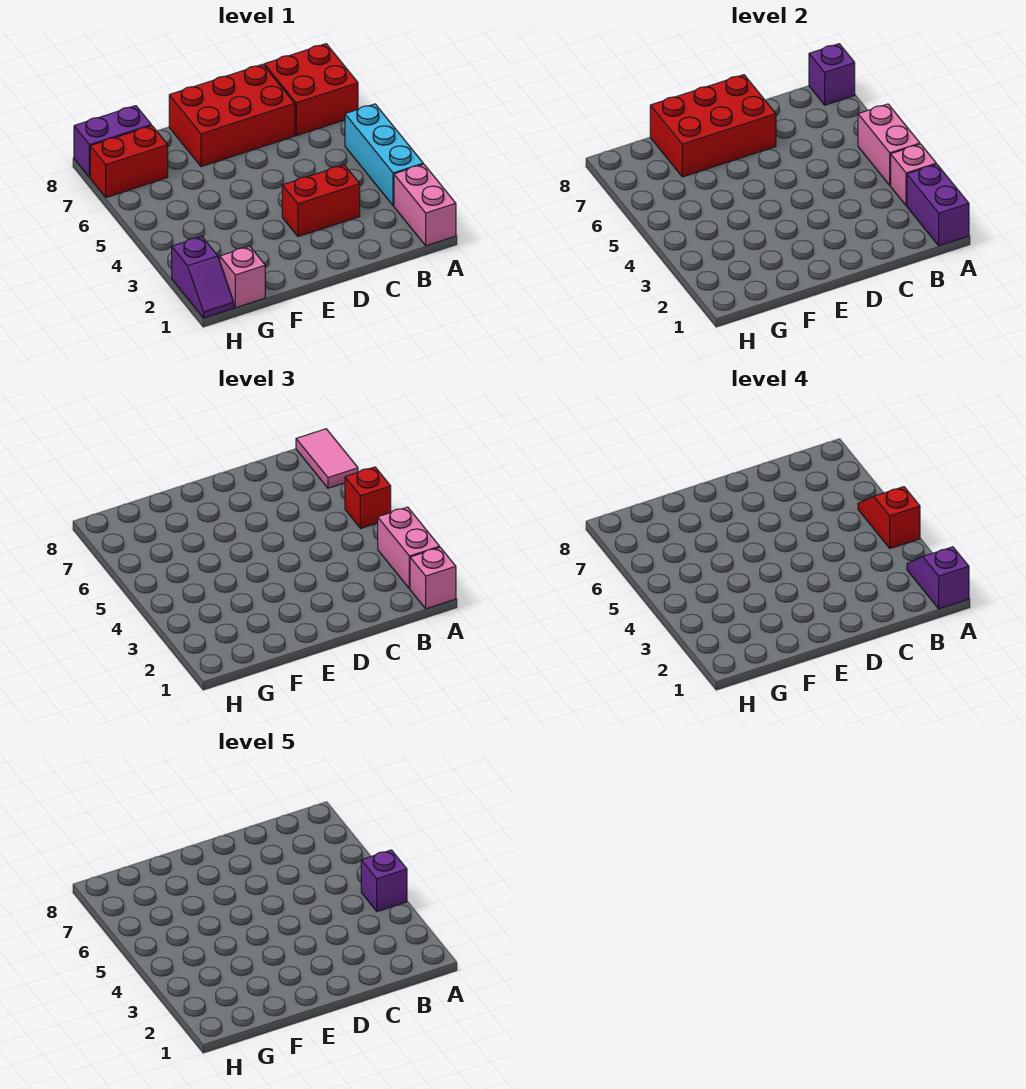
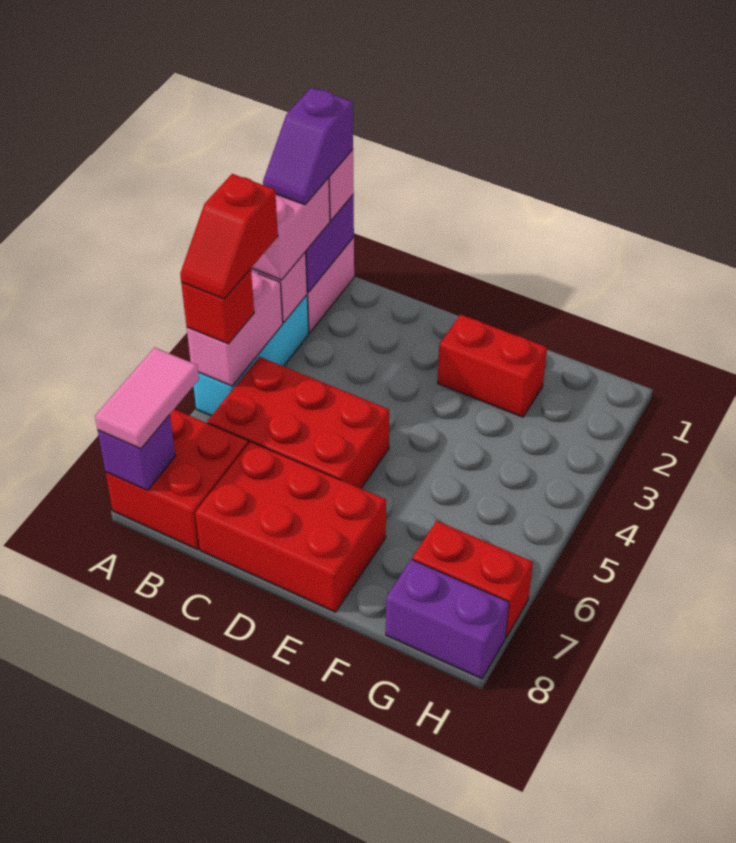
purple brick A4 level 5 -> none
red brick C3:D3 level 1 -> red brick E2:F2 level 1
red brick D7:F8 level 2 -> red brick B5:D6 level 1
pink brick G1 level 1 -> none
purple slope H1:H2 level 1 top 2 -> none

